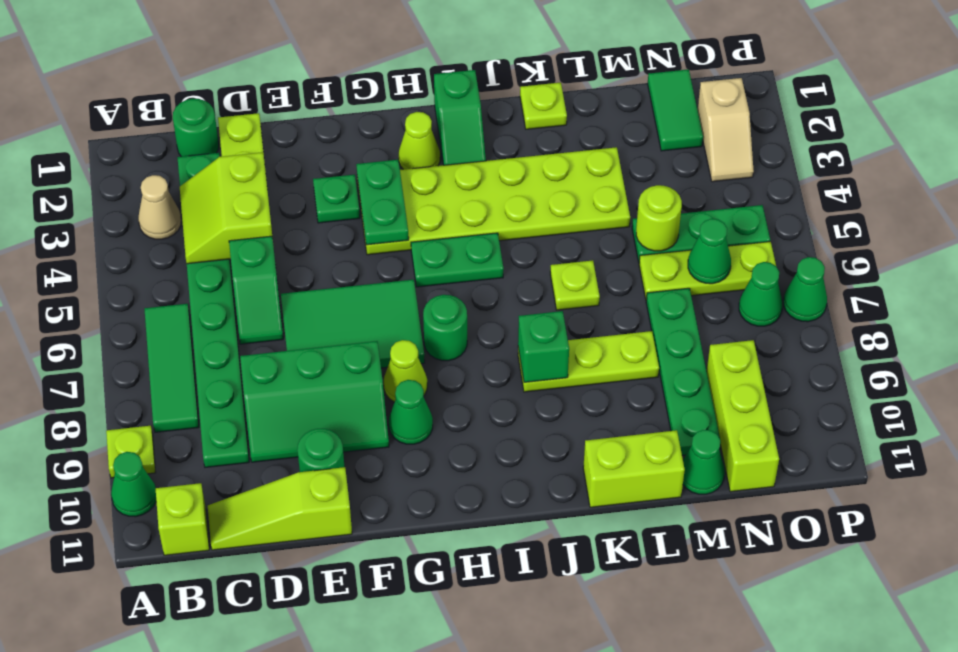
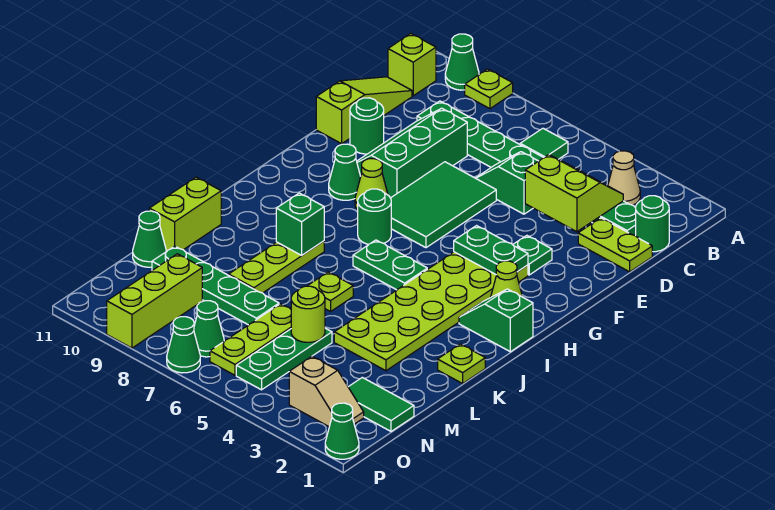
green tile B6:B8 level 1 -> green tile B6 level 1
green plate H5:I5 level 1 -> green plate I5:I6 level 1
green cone N6 level 2 -> green cone P1 level 1
lime brick N9:N11 level 1 -> lime brick N9:P9 level 1
tan slope O2:O3 level 1 top 2 -> tan slope O2:O3 level 1 top 3

